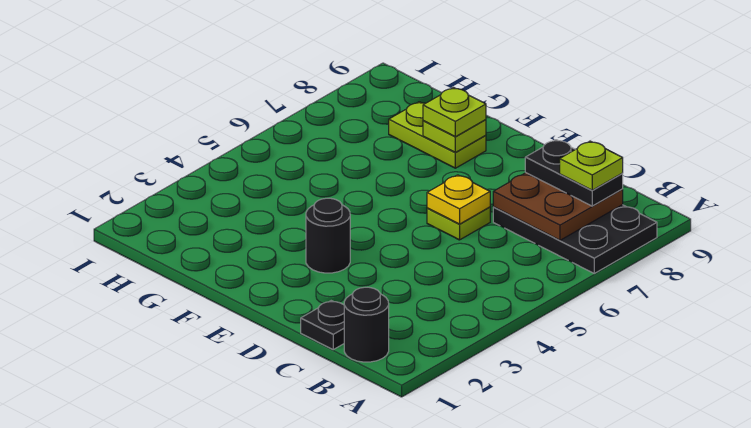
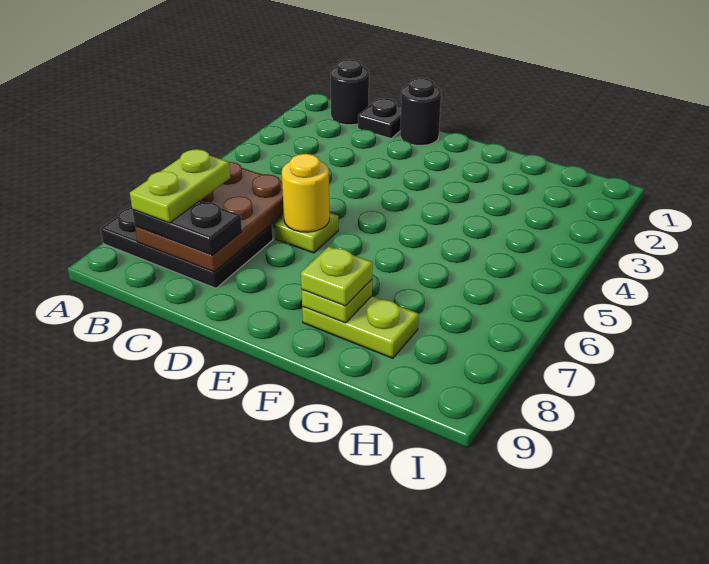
brown plate B7:C8 level 2 -> brown plate B6:C8 level 2
lime plate B8 level 4 -> lime plate B7:B8 level 4
yellow plate D6 level 2 -> yellow round brick D6 level 2
black round brick E3 level 1 -> black round brick D1 level 1

